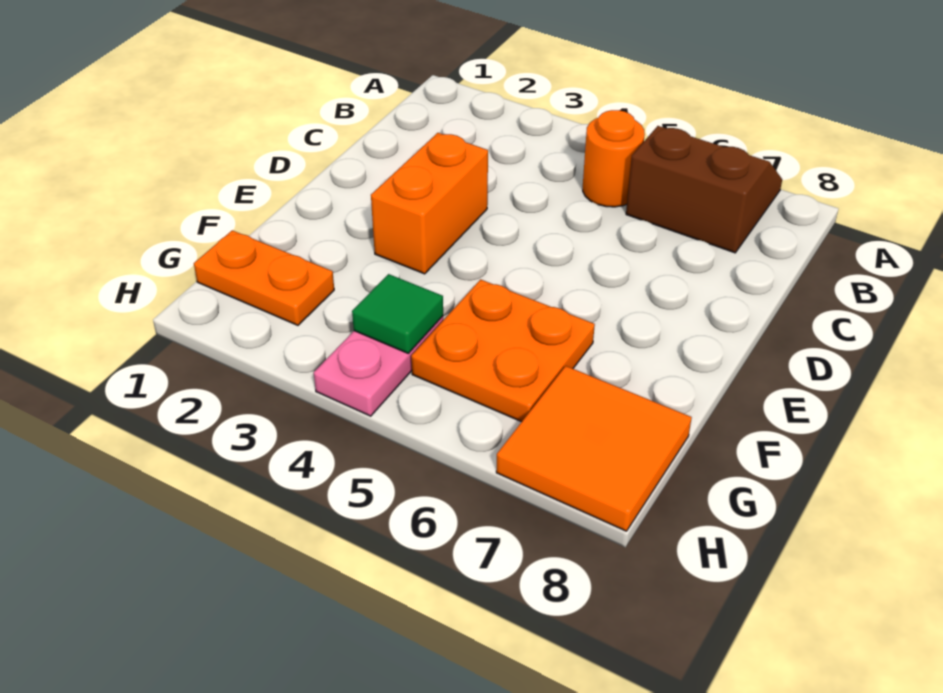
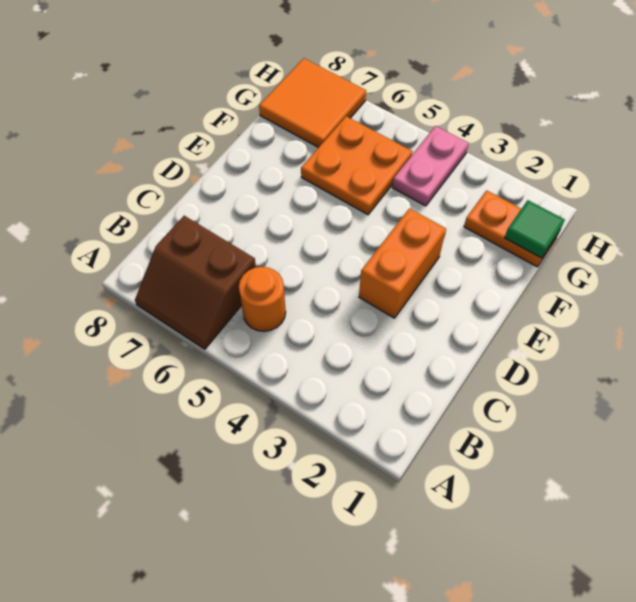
green tile G4 level 2 -> green tile G1 level 2

